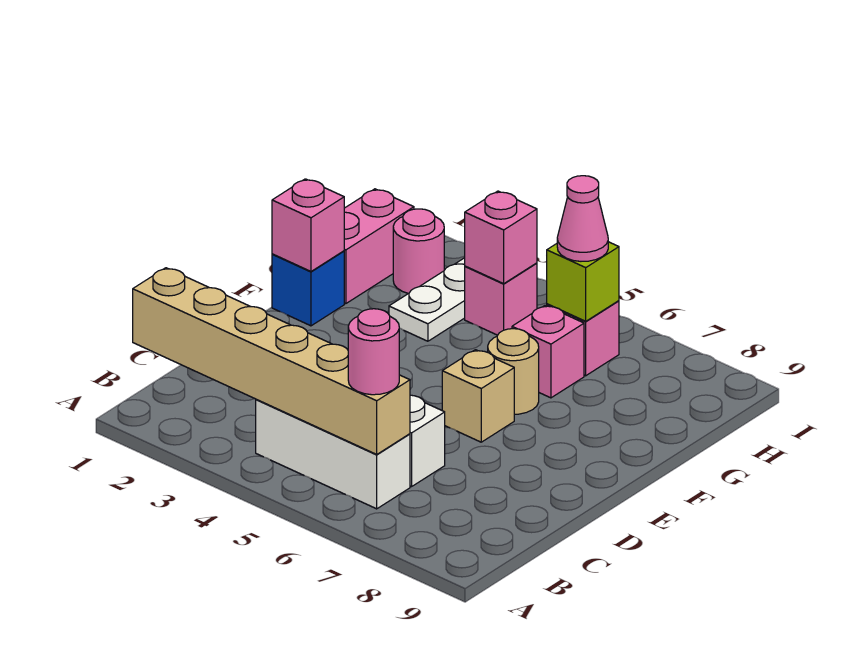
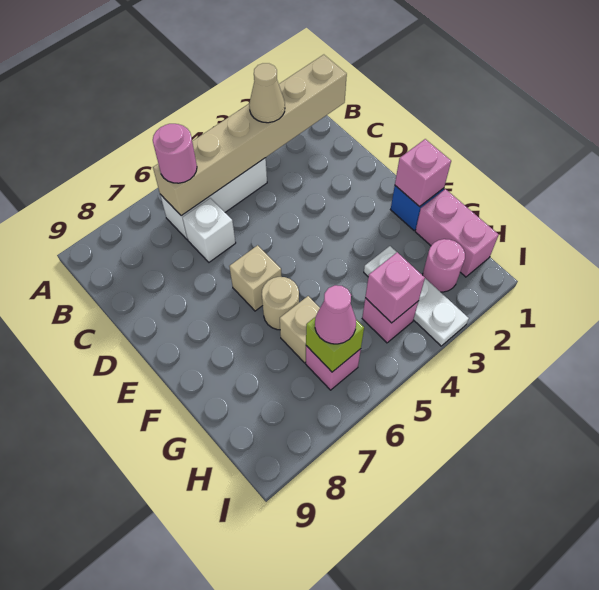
none -> tan cone B3 level 3
pink brick G6 level 1 -> tan brick G6 level 1

